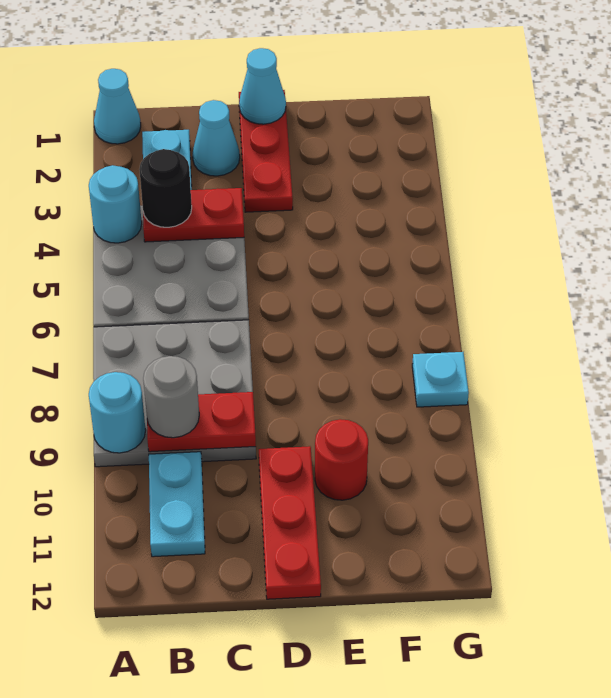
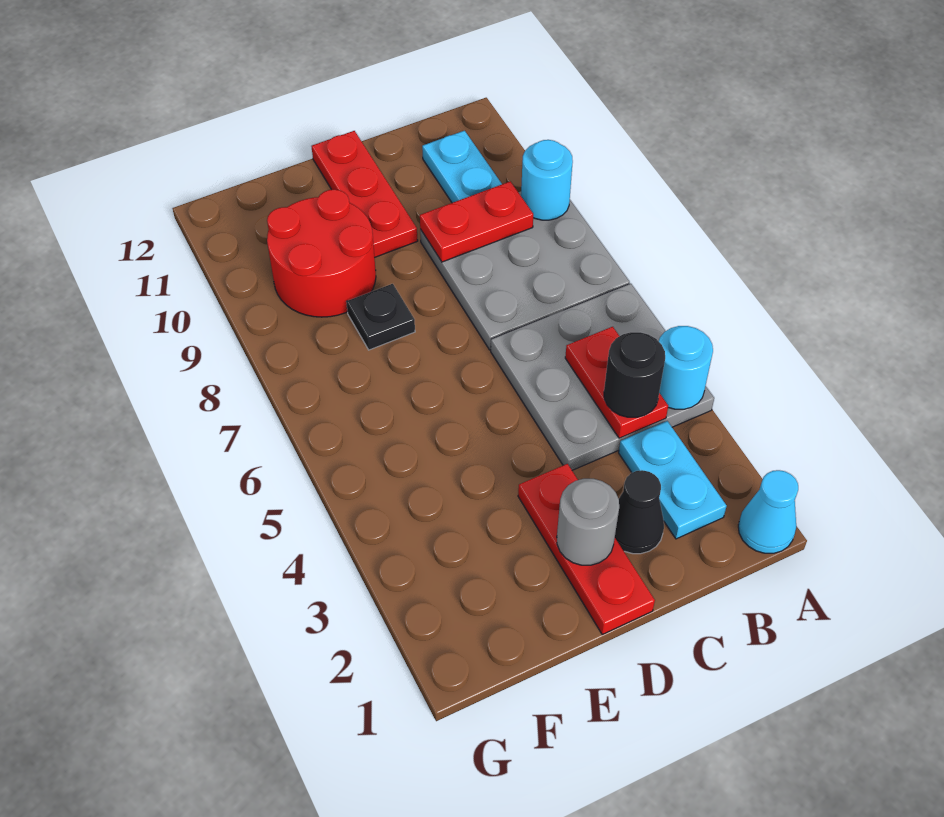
red plate B4:C4 level 2 -> red plate B4:B5 level 2
grey round brick B9 level 3 -> grey round brick D2 level 2
cyan cone C2 level 1 -> black cone C2 level 1
cyan cone D1 level 2 -> none
none -> black plate E8 level 1
red round brick E10 level 1 -> red round brick E9:F10 level 1
cyan plate G8 level 1 -> none

